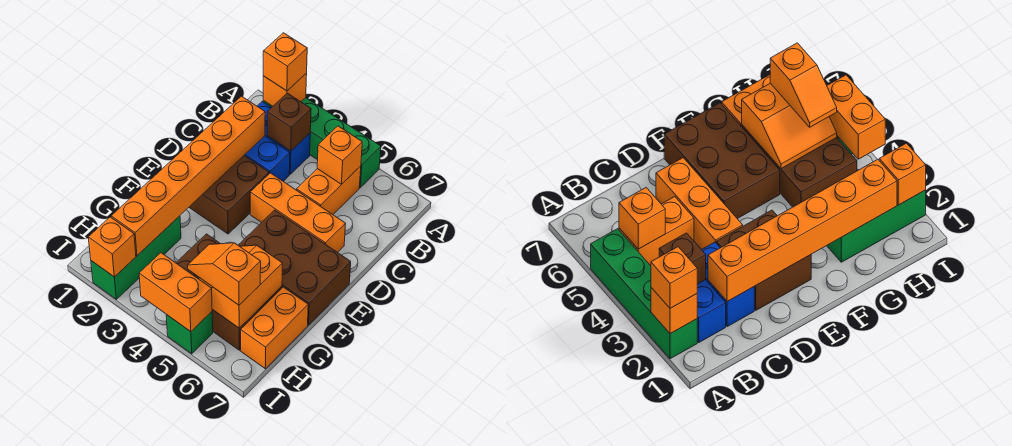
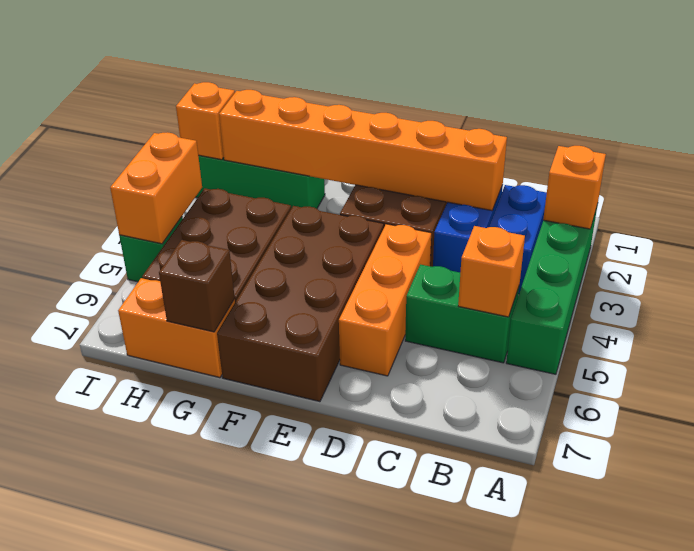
orange brick A2 level 3 -> none
brown brick B3 level 2 -> brown brick G7 level 2
orange brick B5:C5 level 1 -> green brick B5:C5 level 1
brown brick E5:F7 level 1 -> brown brick E4:F7 level 1
orange slope G5:H6 level 2 top 6 -> none
orange slope H5:H6 level 3 top 6 -> none

